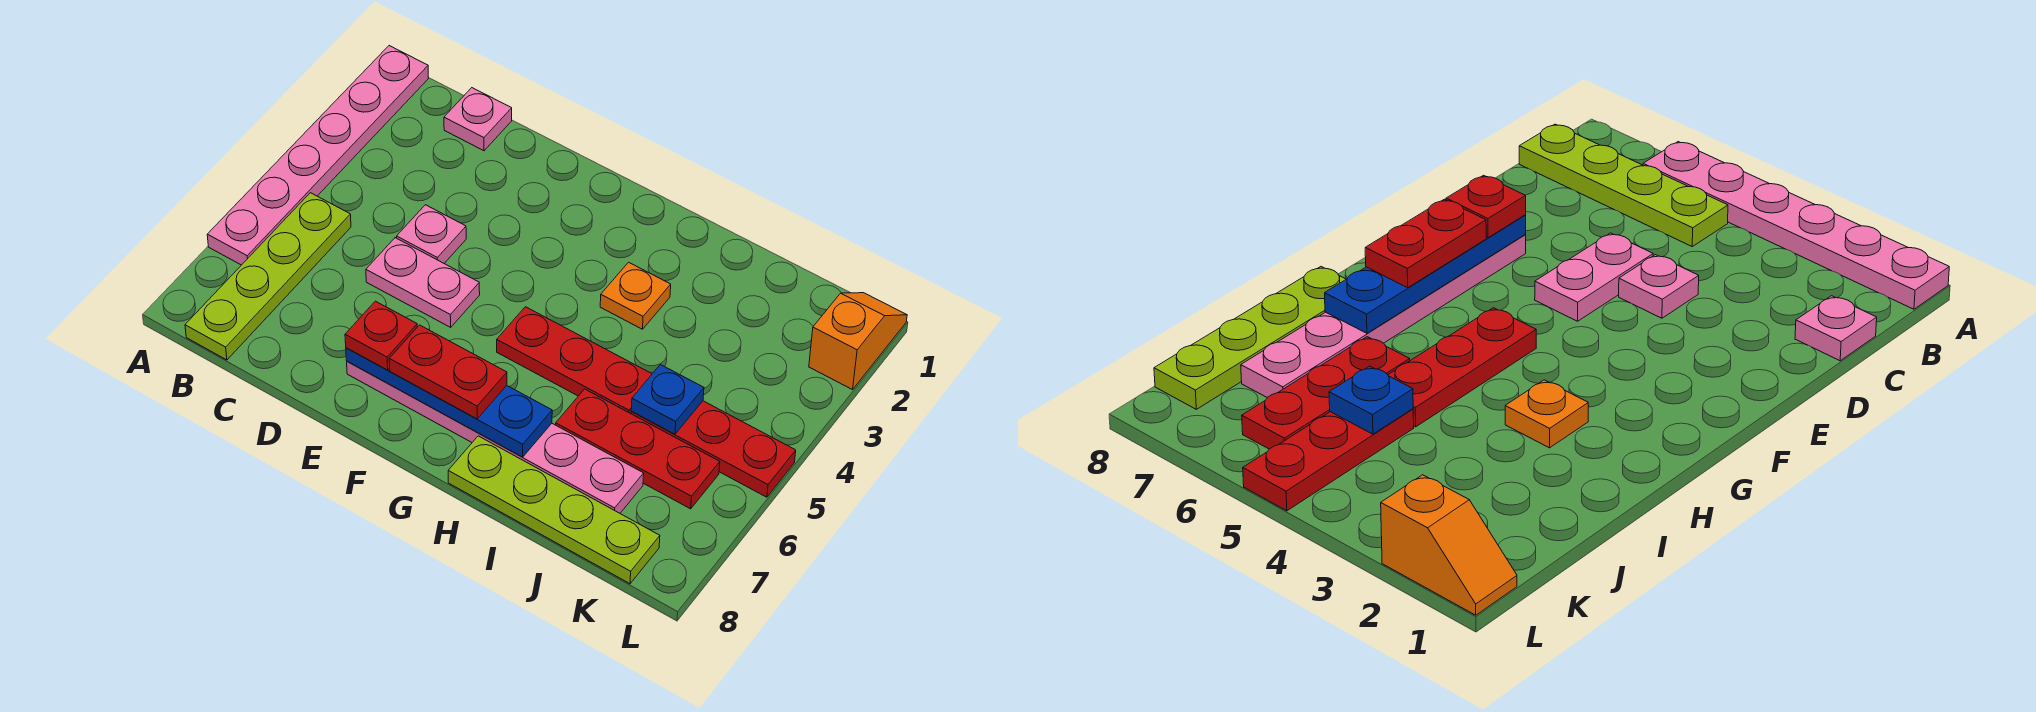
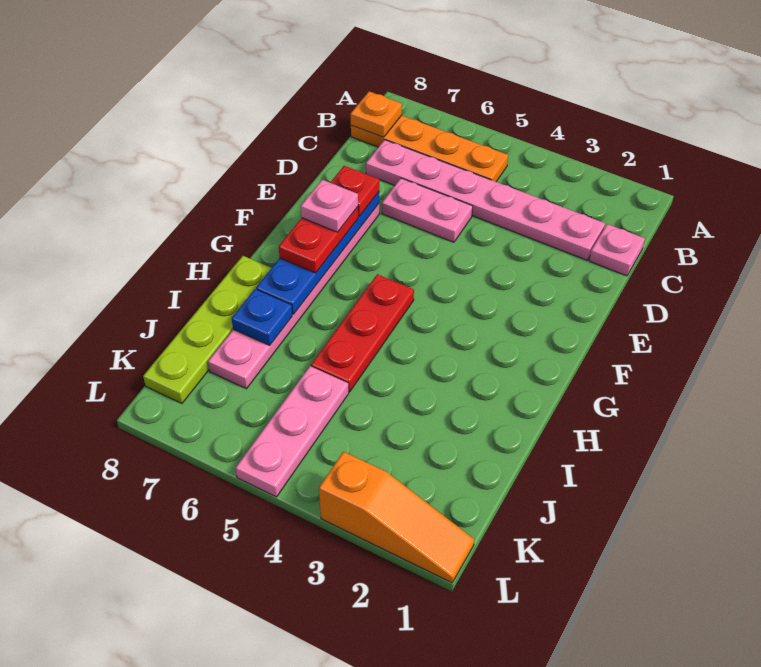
pink plate A1:A6 level 1 -> pink plate C2:C7 level 1
lime plate B5:B8 level 1 -> orange plate B5:B8 level 1
pink plate D4 level 1 -> pink plate F7 level 4
pink plate D5:E5 level 1 -> pink plate D5:D6 level 1
orange plate H3 level 1 -> orange plate B8 level 2
red plate I6:K6 level 1 -> none
red plate J5:L5 level 1 -> pink plate J5:L5 level 1
blue plate J5 level 2 -> blue plate I7 level 2
orange slope L1:L2 level 1 top 2 -> orange slope L1:L3 level 1 top 3

